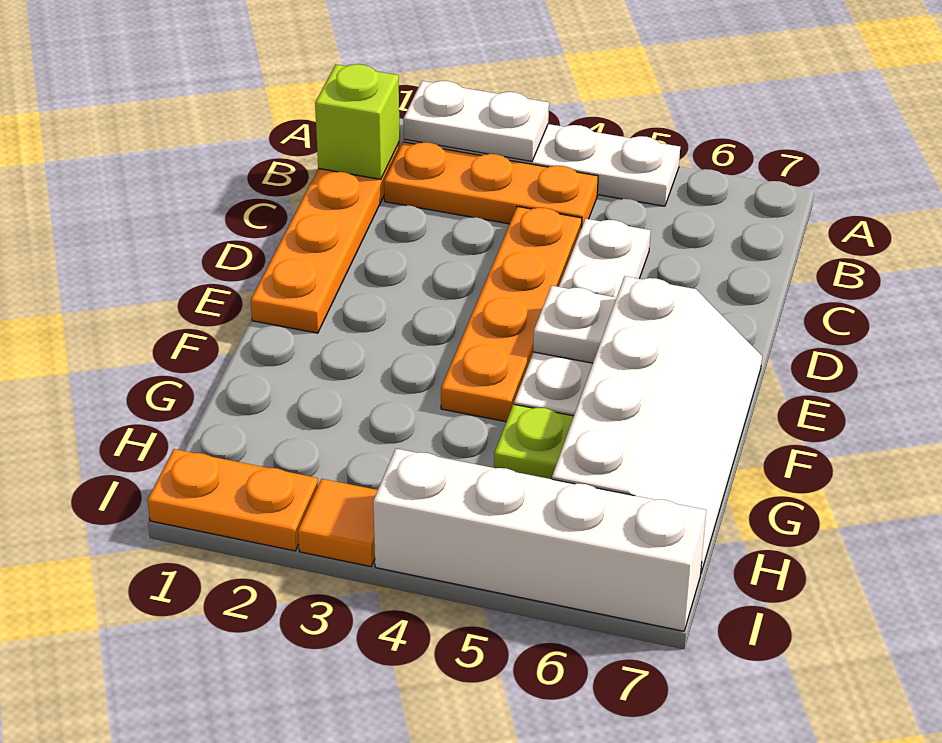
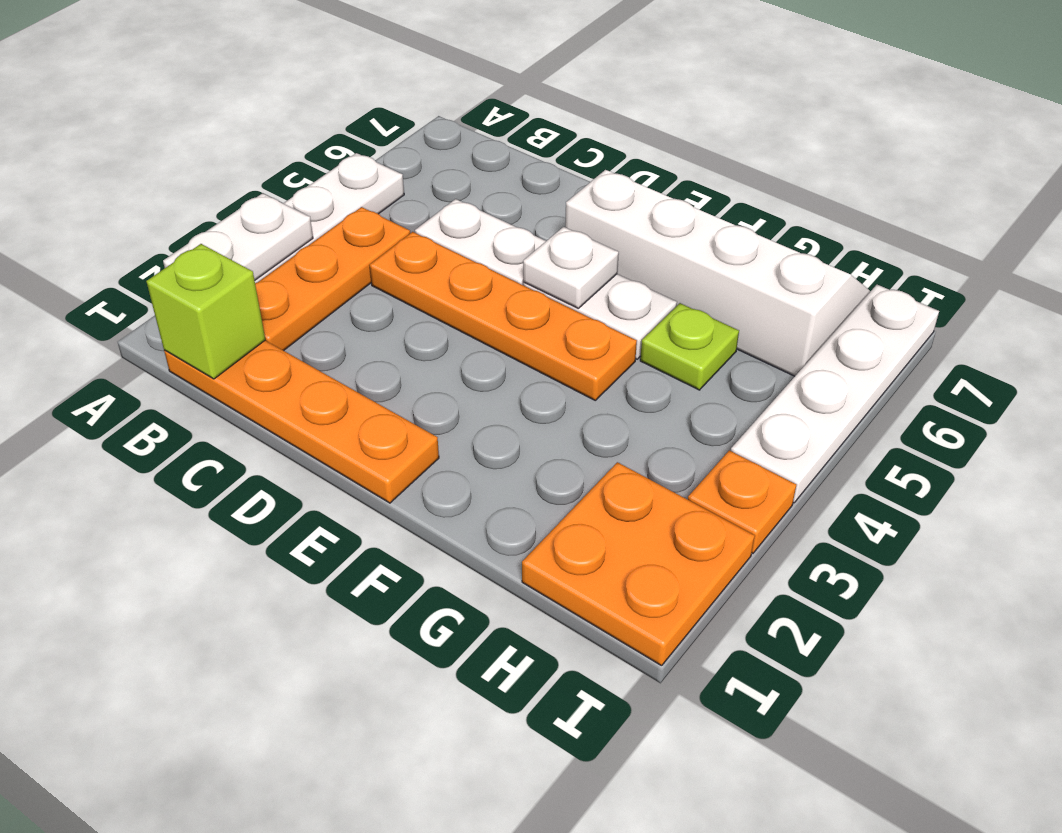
orange plate I1:I2 level 1 -> orange plate H1:I2 level 1
orange tile I3 level 1 -> orange plate I3 level 1
white brick I4:I7 level 1 -> white plate I4:I7 level 1

